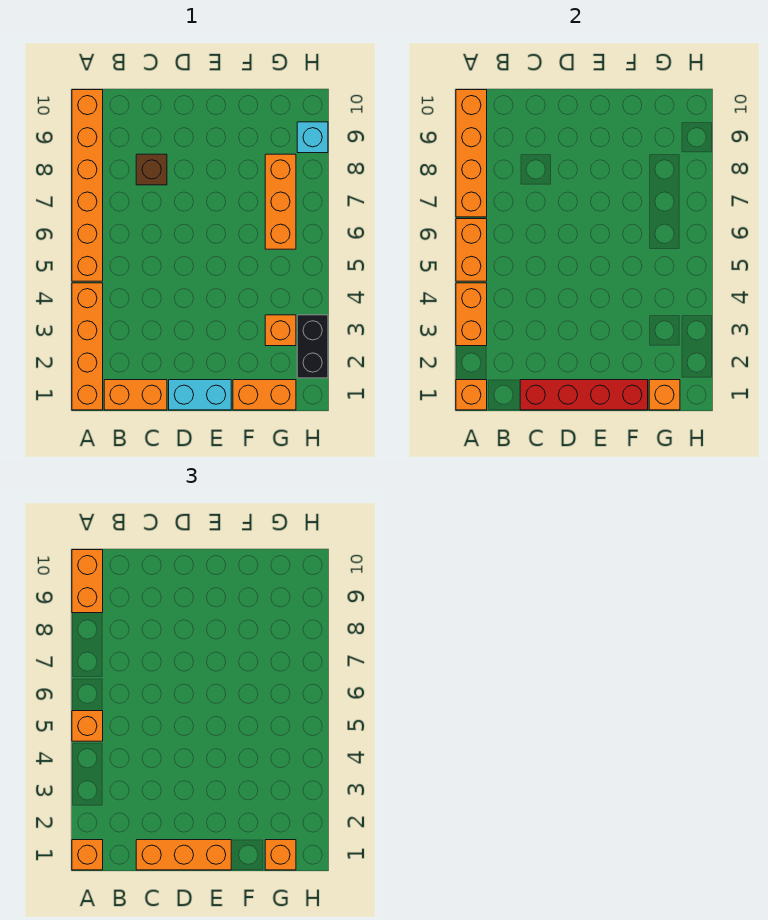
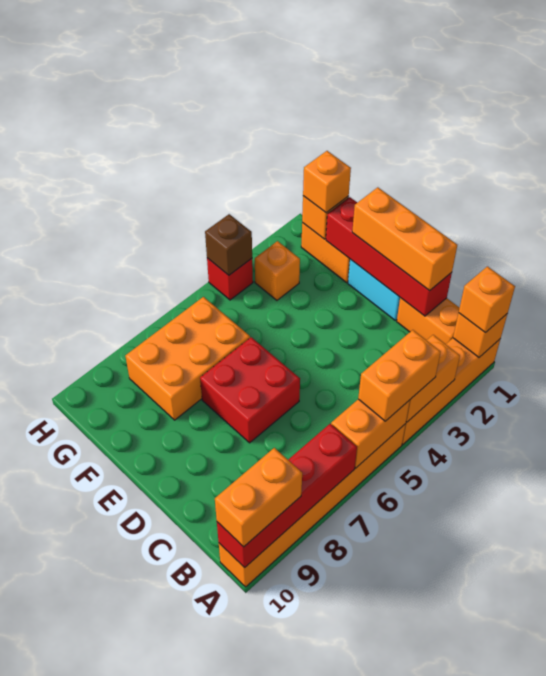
orange brick A5 level 3 -> orange brick A4:A5 level 3
orange brick A7:A10 level 2 -> red brick A7:A10 level 2
brown brick C8 level 1 -> brown brick H4 level 2
none -> red brick D6:E7 level 1
orange brick G6:G8 level 1 -> orange brick F6:G8 level 1
black brick H2:H3 level 1 -> none
none -> red brick H4 level 1
cyan brick H9 level 1 -> none

